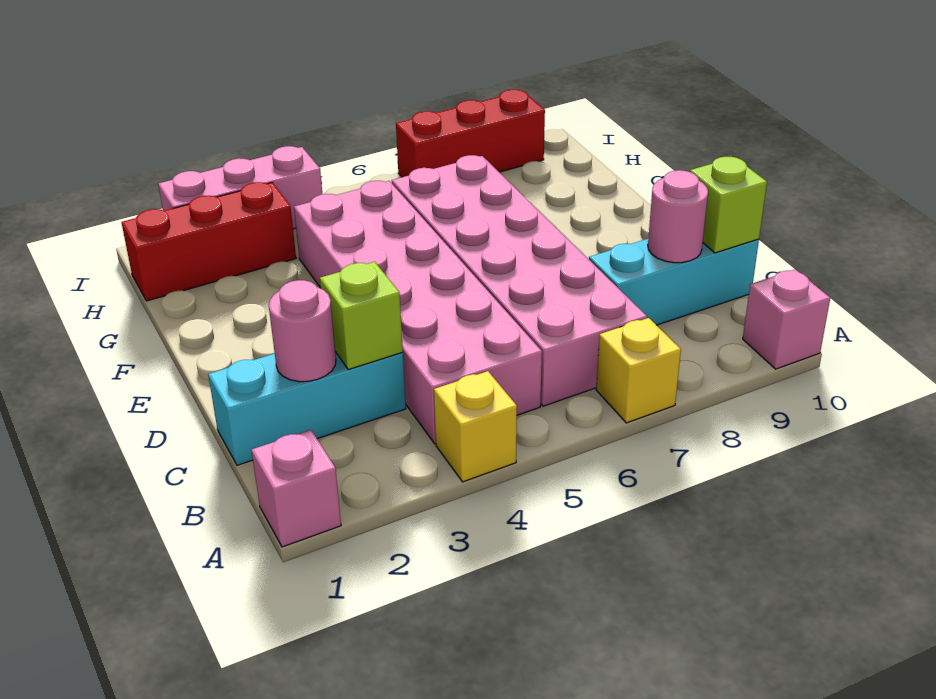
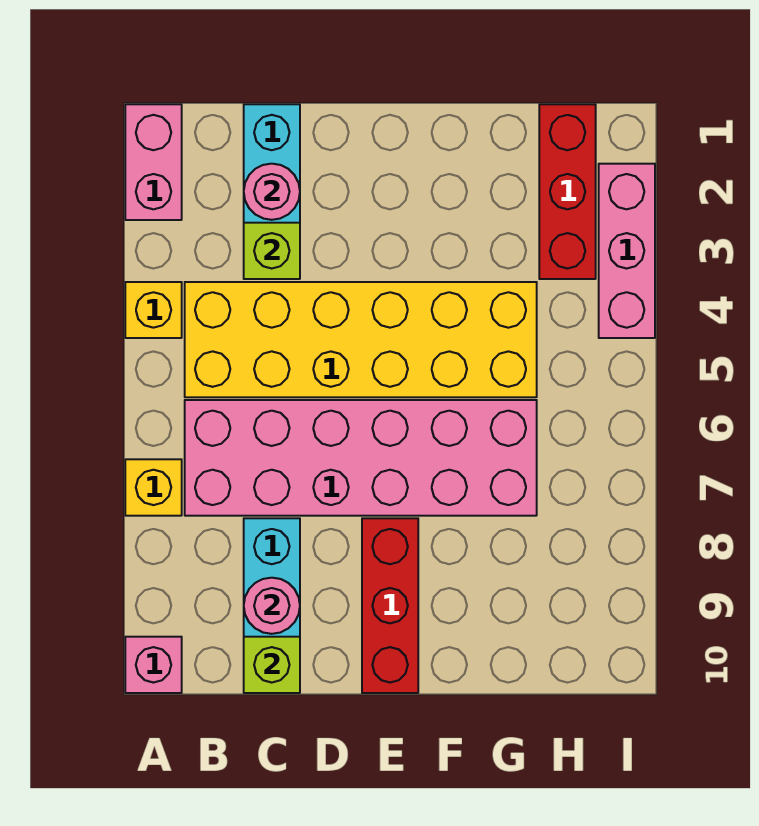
pink brick A1 level 1 -> pink brick A1:A2 level 1
pink brick B4:G5 level 1 -> yellow brick B4:G5 level 1
red brick I7:I9 level 1 -> red brick E8:E10 level 1

